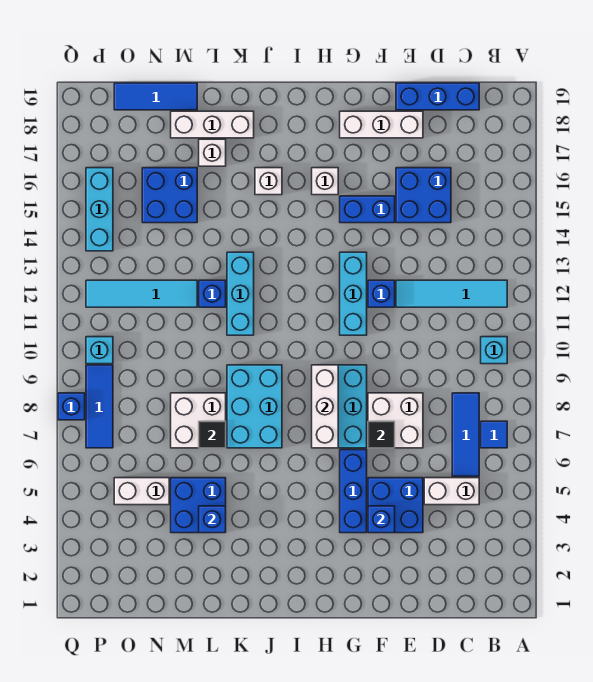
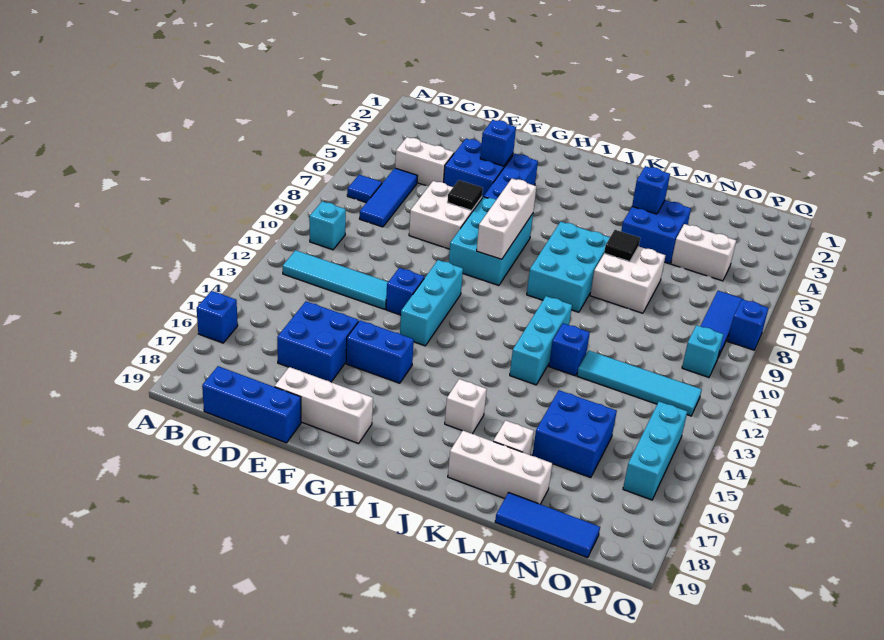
none -> blue brick A16 level 1
white brick H16 level 1 -> none

